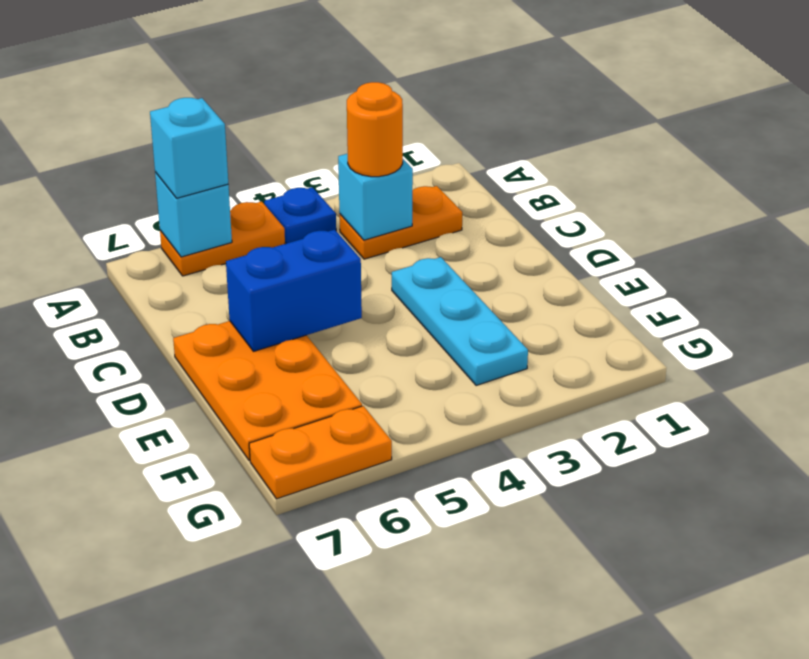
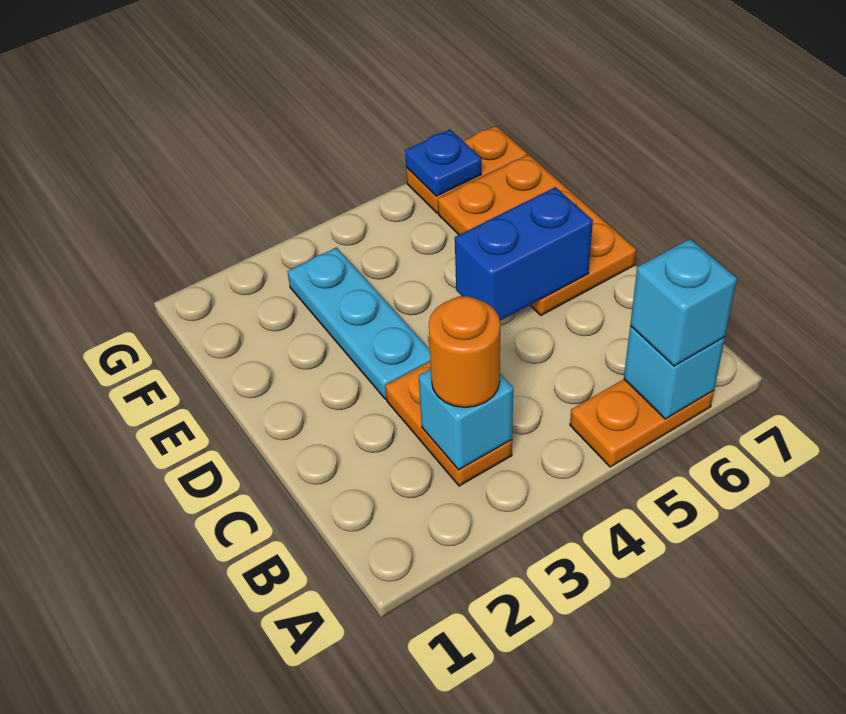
blue plate A4 level 1 -> blue plate G6 level 2
orange plate B2:B3 level 1 -> orange plate B3:C3 level 1

